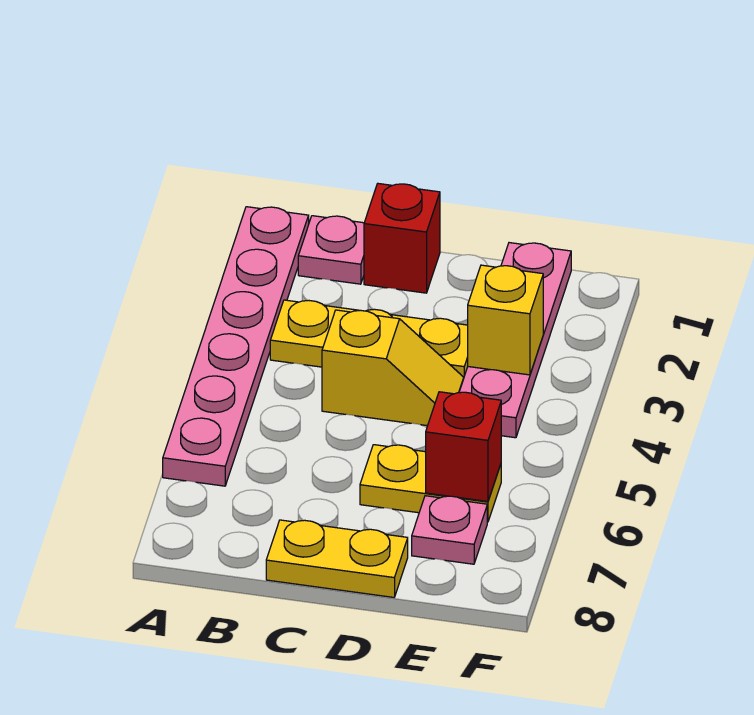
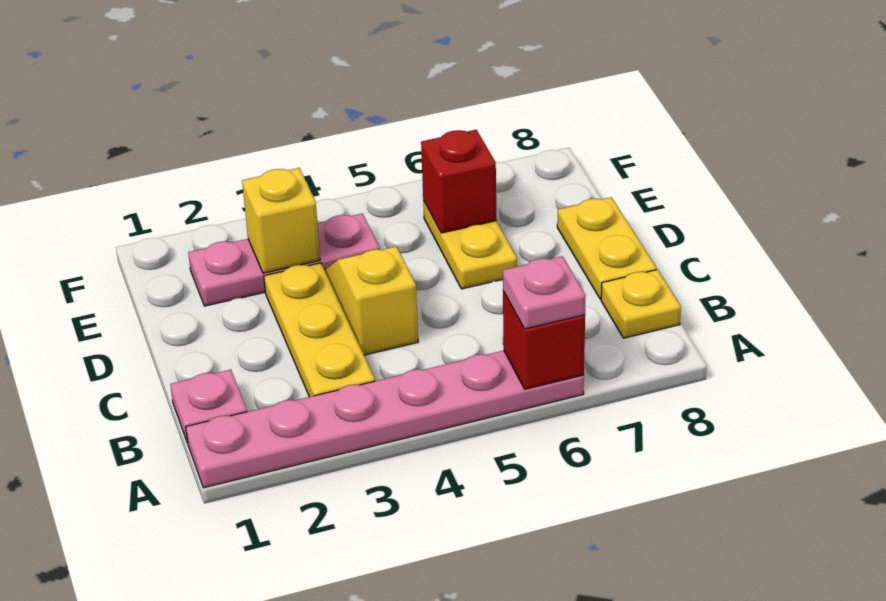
none -> yellow plate B8 level 1
red brick C1 level 1 -> red brick A6 level 2
pink plate E1:E4 level 1 -> pink plate E2:E4 level 1
pink plate E7 level 1 -> pink plate A6 level 3

